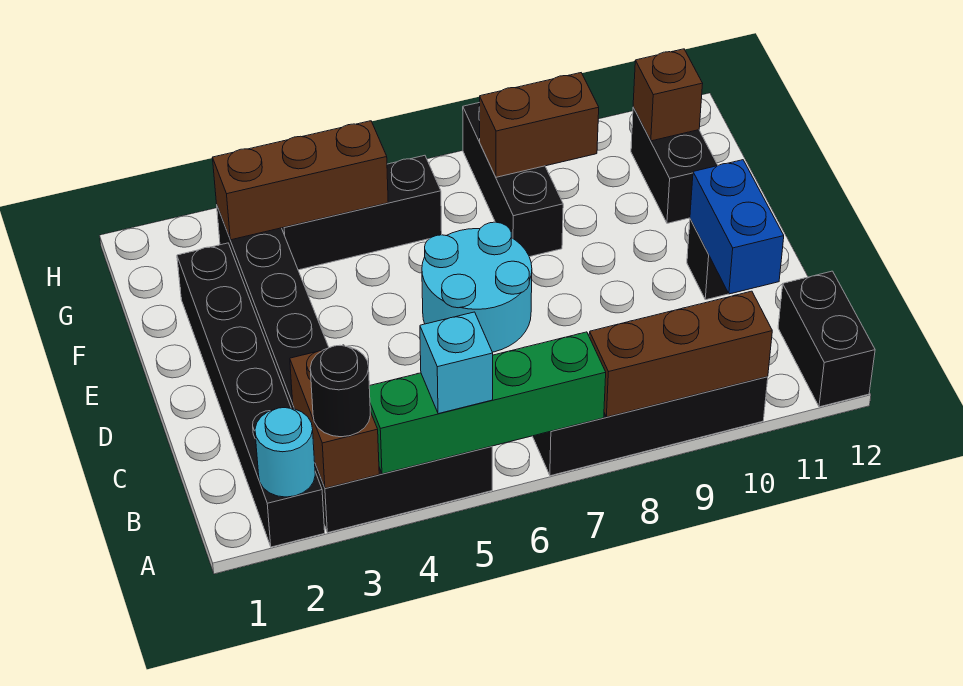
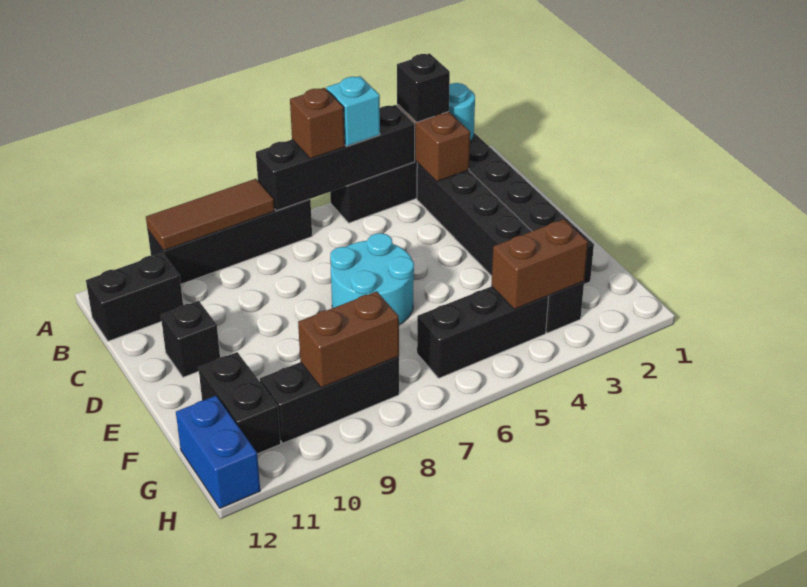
black round brick A3 level 3 -> black brick A3 level 3
green brick A4:A7 level 2 -> black brick A4:A7 level 2
brown brick A8:A10 level 2 -> brown tile A8:A10 level 2
black brick A12:B12 level 1 -> black brick B11:B12 level 1
blue brick C11:D11 level 2 -> blue brick G12:H12 level 1
black brick F8:H8 level 1 -> black brick G8:G10 level 1
brown brick G3:G5 level 2 -> brown brick G3:G4 level 2
brown brick G11 level 2 -> brown brick A6 level 3

